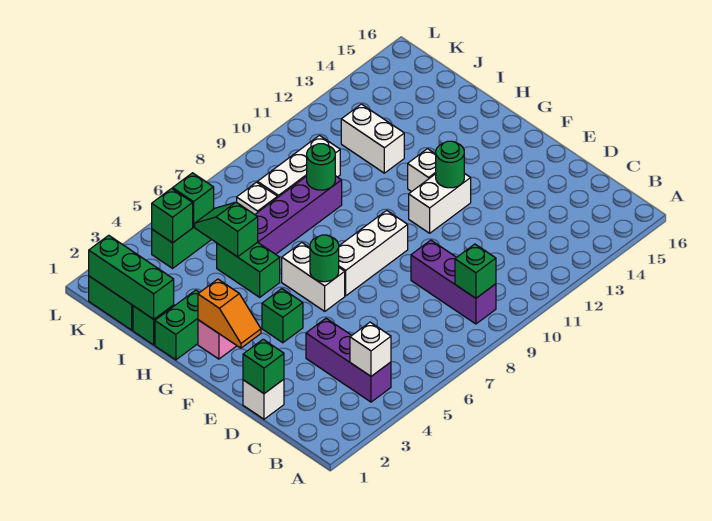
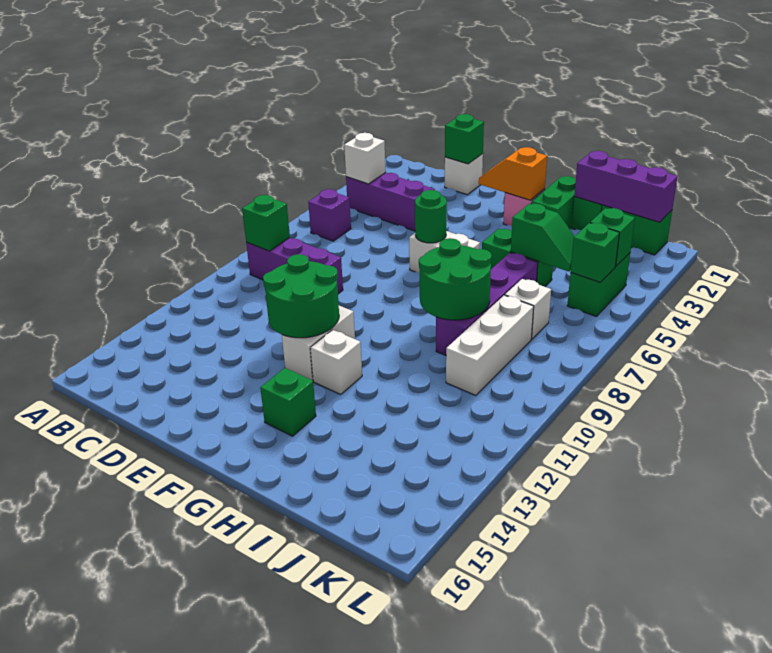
none -> purple brick B6 level 1
green brick F4 level 1 -> green brick G14 level 1
white brick F7:F9 level 1 -> none
green round brick F12 level 2 -> green round brick E11:F12 level 2
green brick I1:K1 level 2 -> purple brick I1:K1 level 2
green round brick I9 level 2 -> green round brick H8:I9 level 2
white brick I12:J12 level 1 -> none

